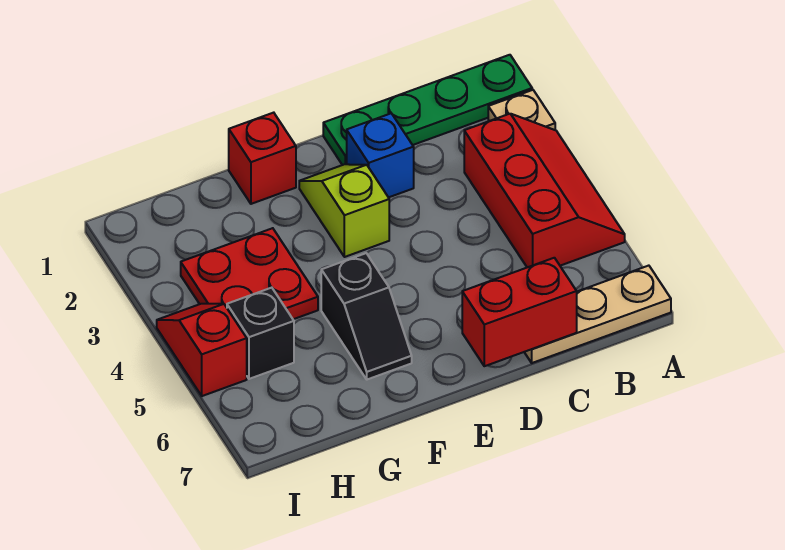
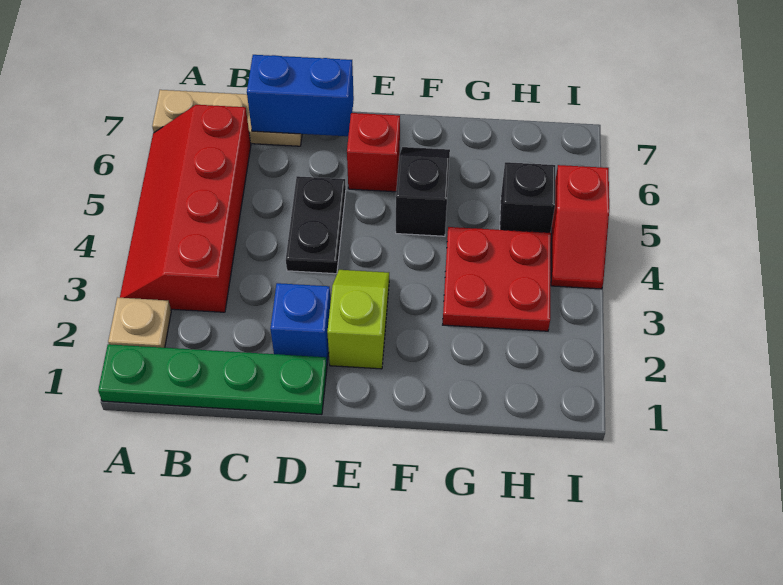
red slope A3:B5 level 1 top B -> red slope A3:B6 level 1 top B
red brick C7:D7 level 2 -> blue brick C7:D7 level 2
none -> black plate D4:D5 level 1
lime slope E2:E3 level 1 top 3 -> lime slope E2:E3 level 1 top 2
red brick F1 level 1 -> red brick E6 level 1

